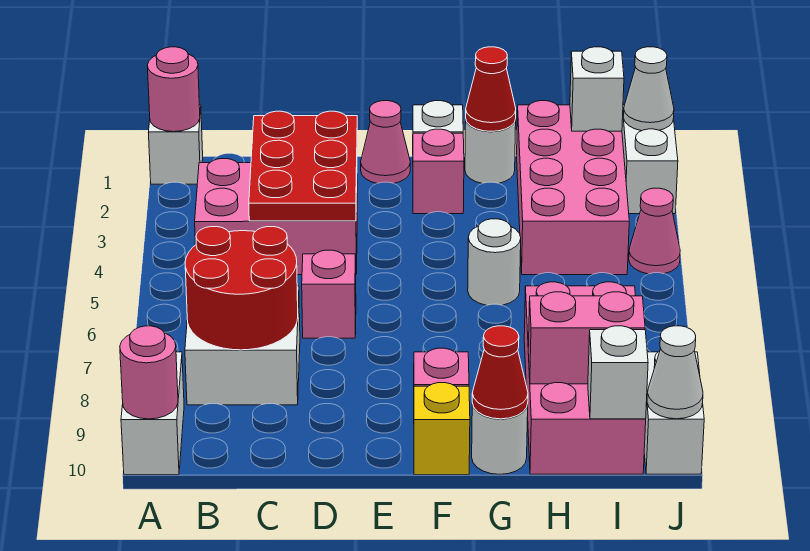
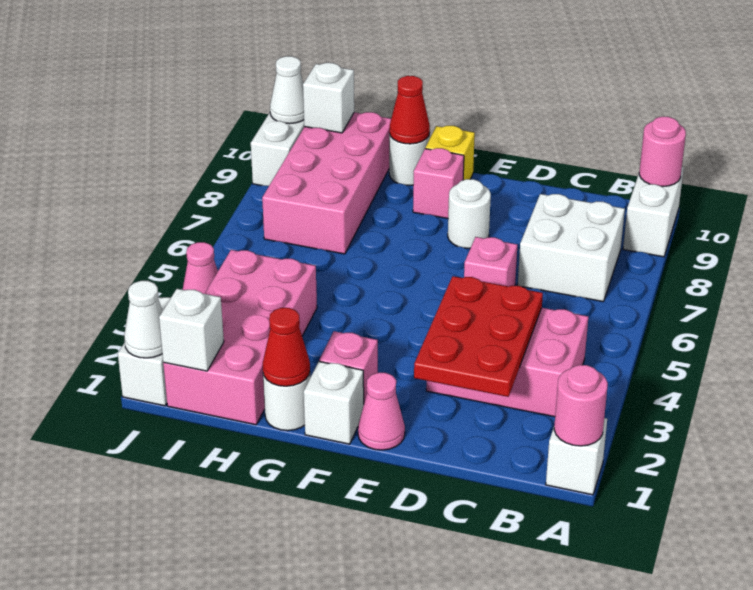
red round brick B7:C8 level 2 -> none
white round brick G5 level 1 -> white round brick E8 level 1
pink brick H9:I9 level 2 -> none

